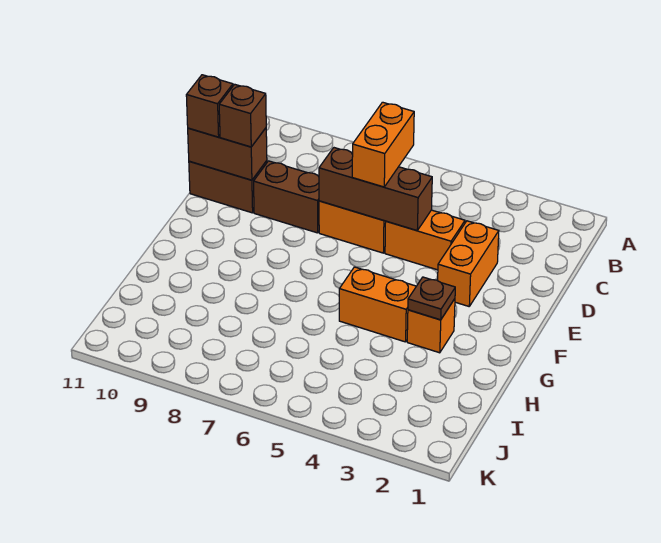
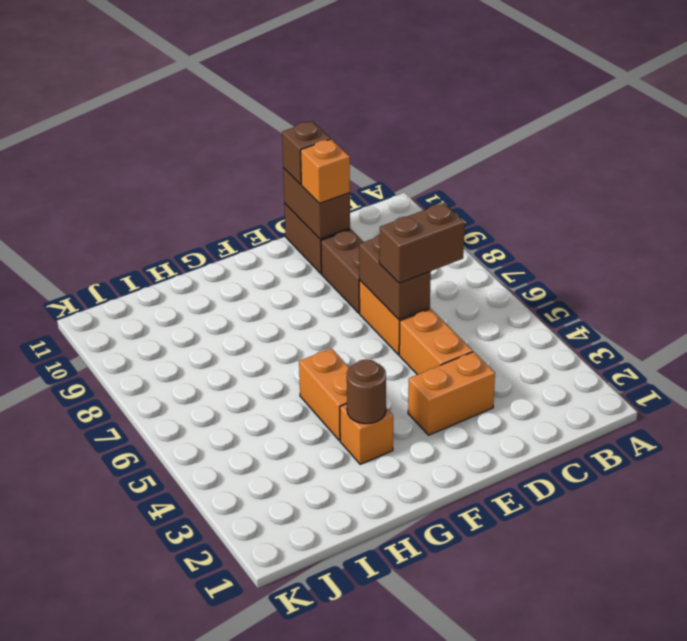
orange brick C6:D6 level 3 -> brown brick C6:D6 level 3
brown brick D5:D7 level 2 -> brown brick D6:D7 level 2
brown brick D10 level 3 -> orange brick D10 level 3
brown plate G3 level 2 -> brown round brick G3 level 2

